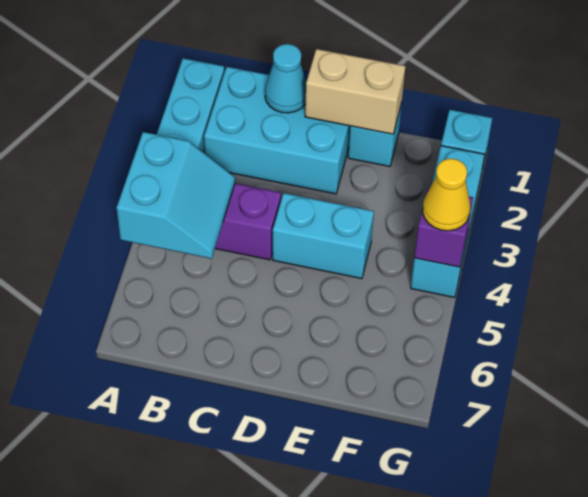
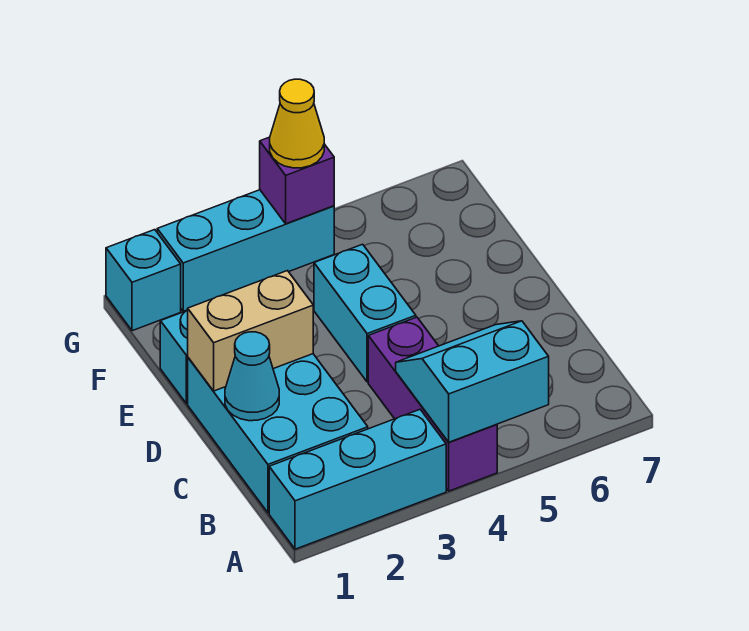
tan brick D1:E1 level 2 -> tan brick D1:D2 level 2

